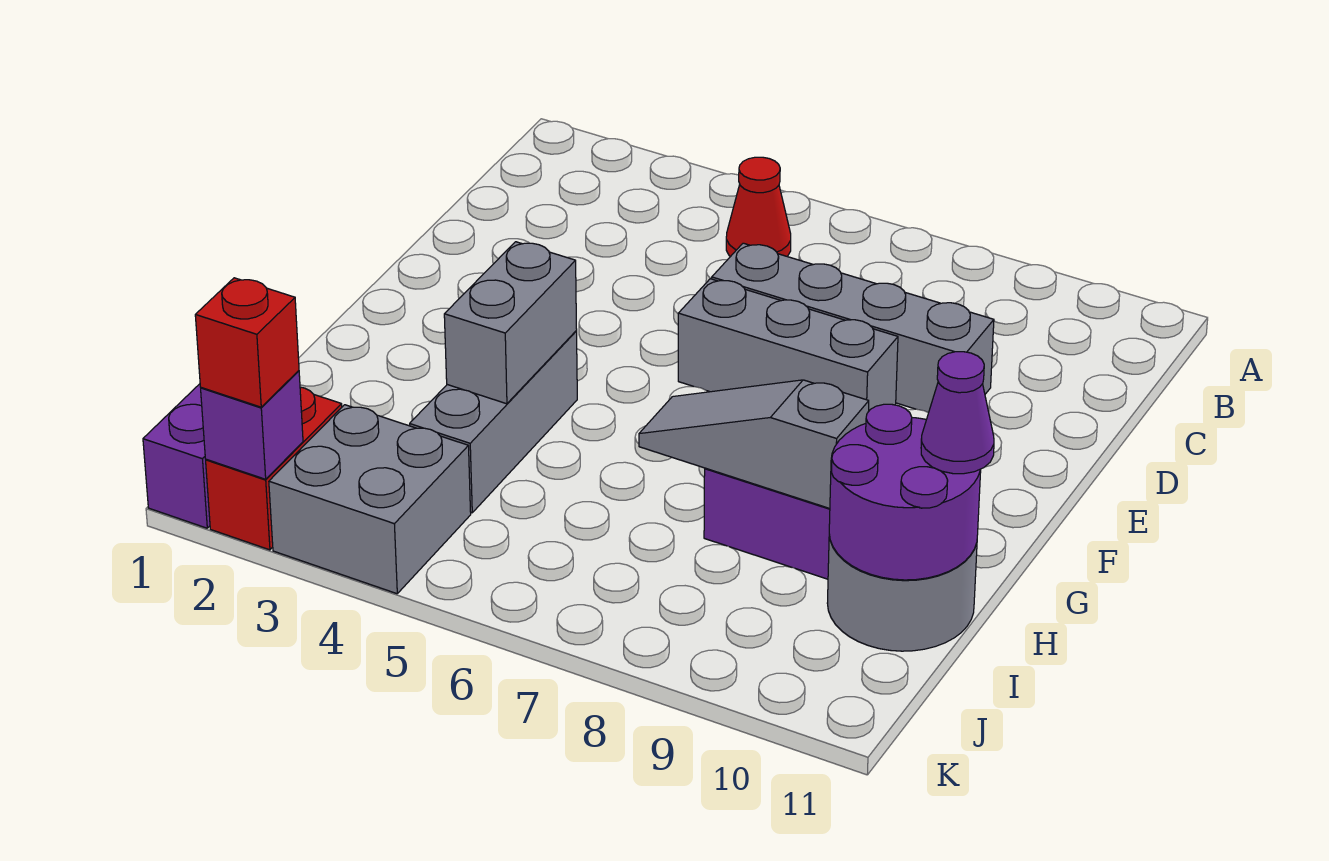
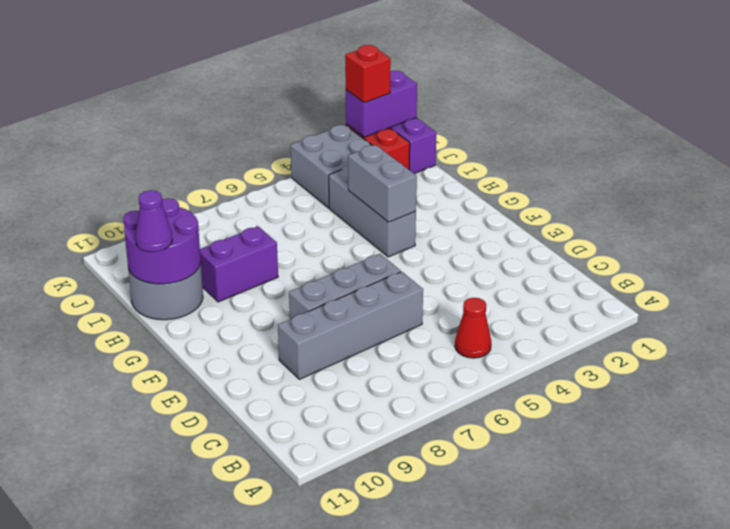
grey slope H7:H9 level 2 top 9 -> none
purple brick K2 level 2 -> purple brick K1:K2 level 2

